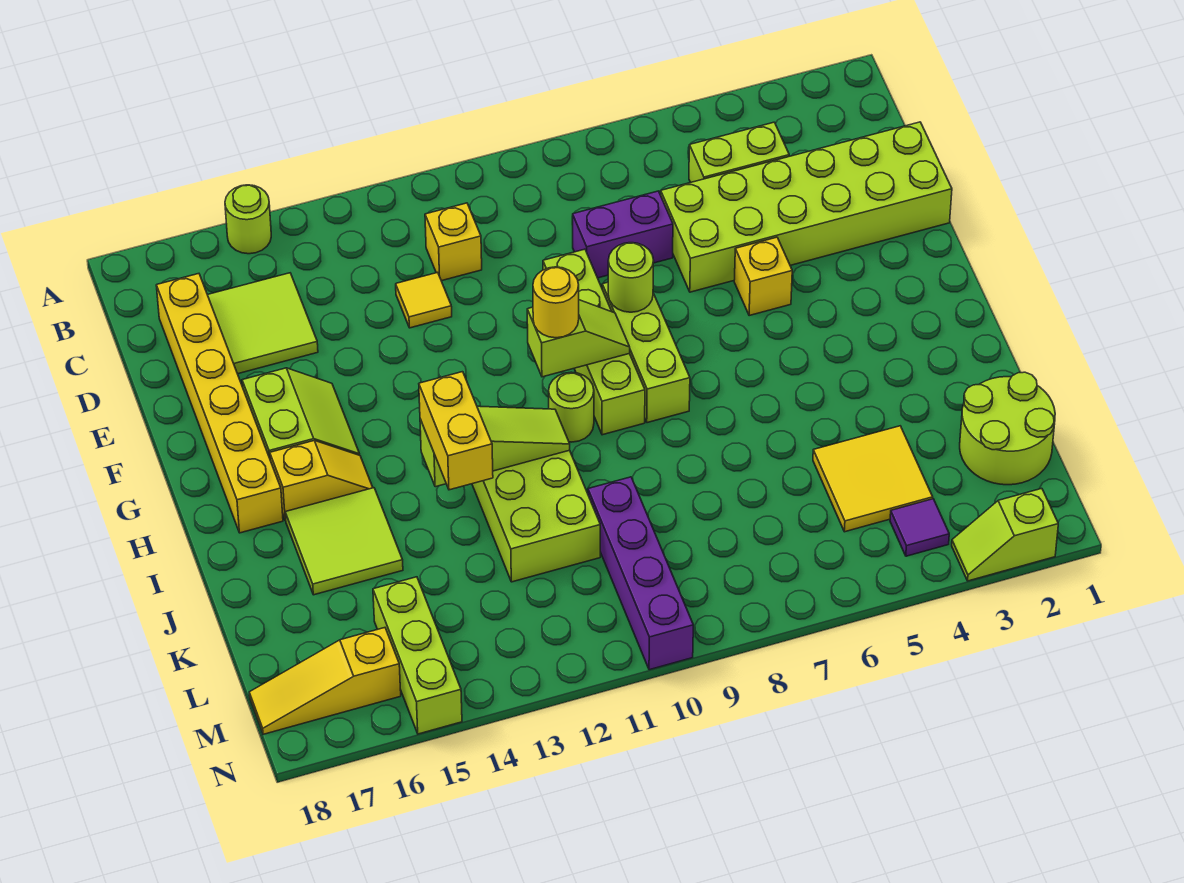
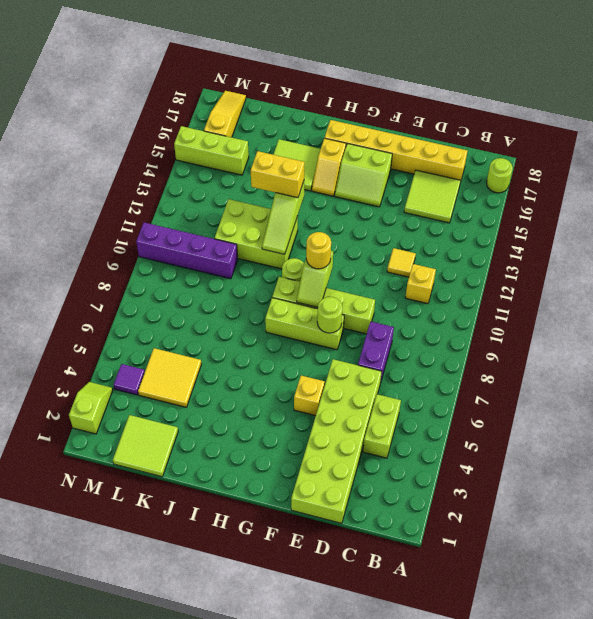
lime round brick A15 level 1 -> lime round brick A17 level 1
lime round brick K1:L2 level 1 -> lime tile K1:L2 level 1

